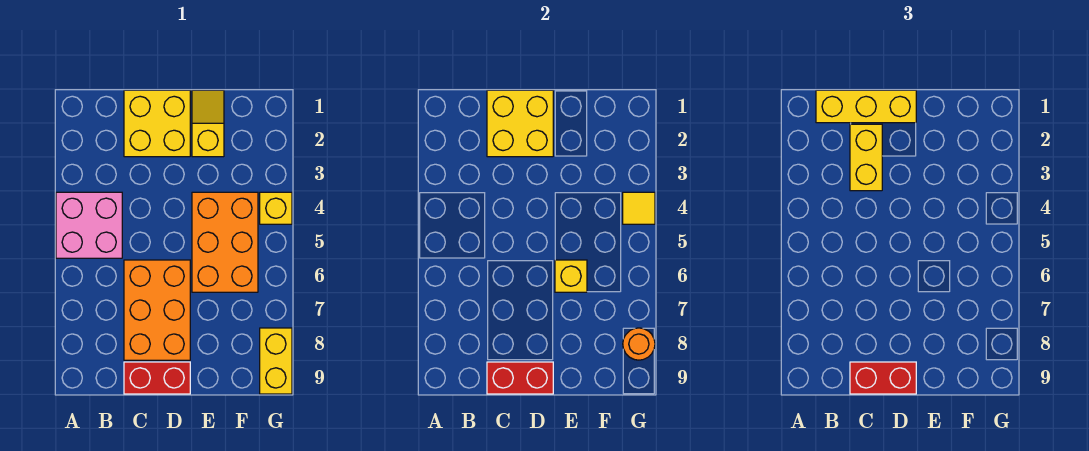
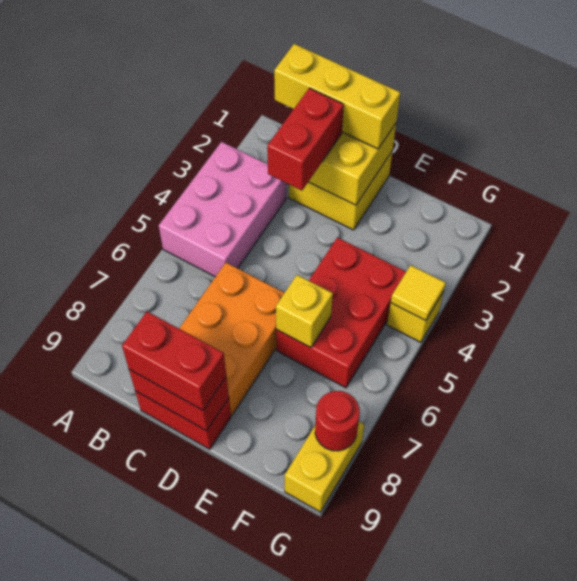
pink brick A4:B5 level 1 -> pink brick A3:B5 level 1
yellow brick C2:C3 level 3 -> red brick C2:C3 level 3
yellow slope E1:E2 level 1 top 2 -> none
orange brick E4:F6 level 1 -> red brick E4:F6 level 1
orange round brick G8 level 2 -> red round brick G8 level 2

